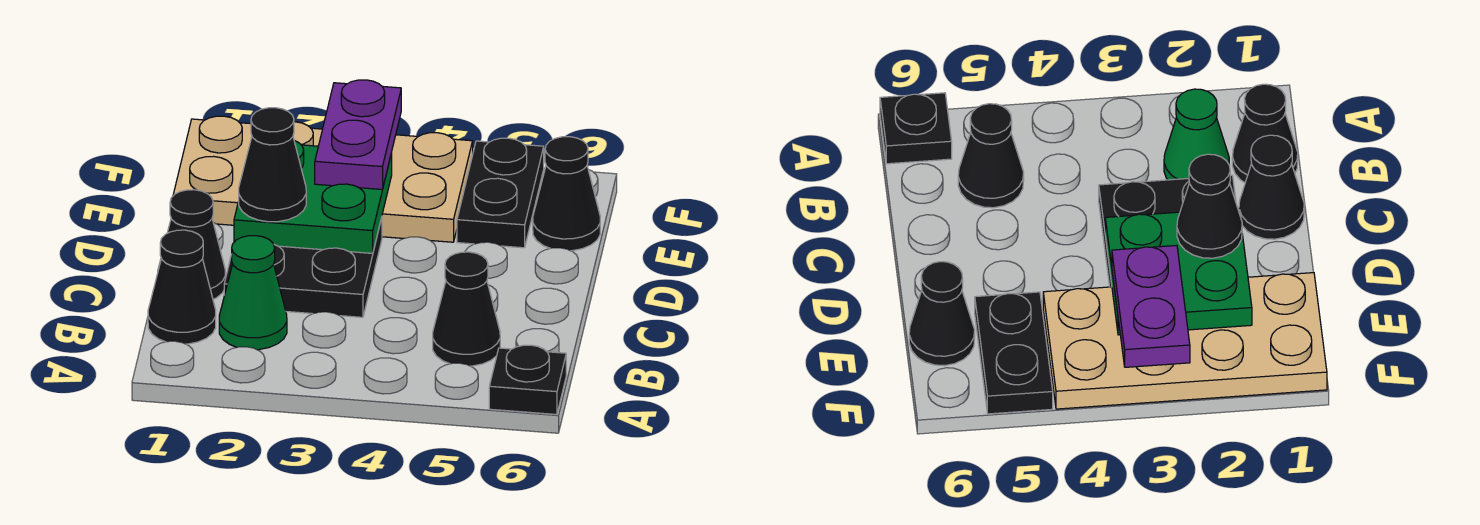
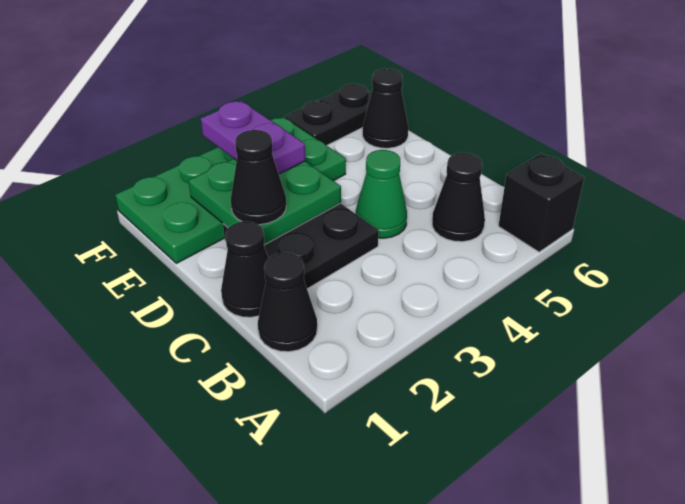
black plate A6 level 1 -> black brick A6 level 1
green cone B2 level 1 -> green cone C4 level 1
tan plate E1:F4 level 1 -> green plate E1:F4 level 1
black plate E5:F5 level 1 -> black plate F5:F6 level 1

